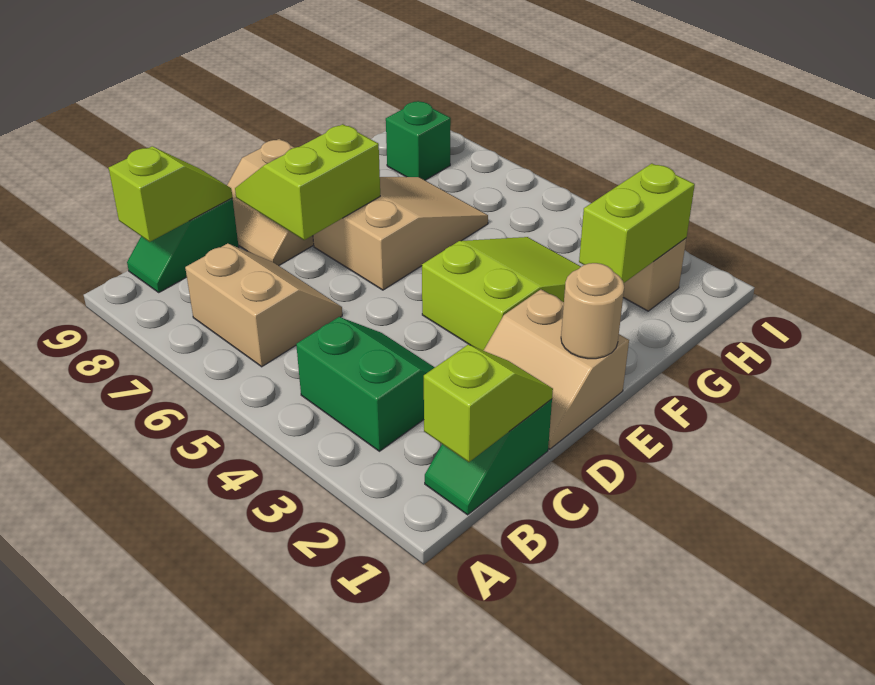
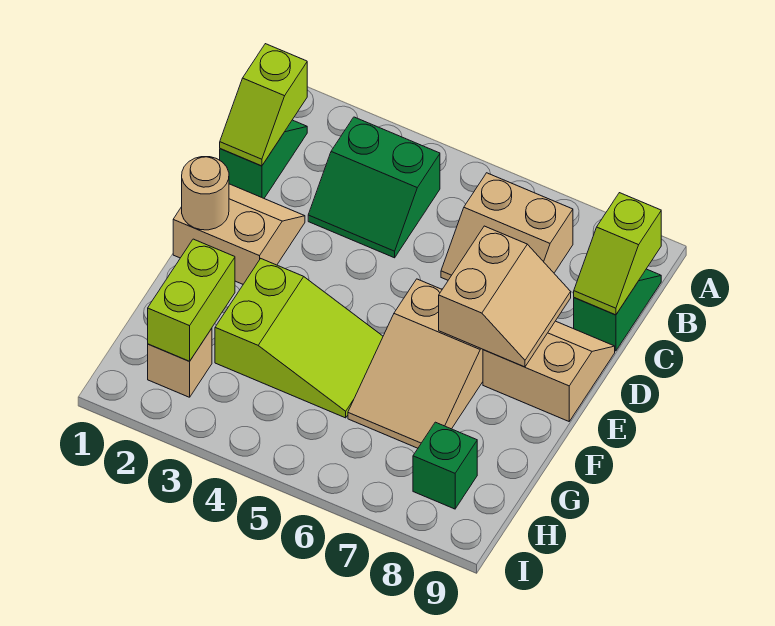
lime slope D7:E8 level 2 top 7 -> tan slope D7:E8 level 2 top 7
lime slope E3:G4 level 1 top E -> lime slope F3:G5 level 1 top 3

